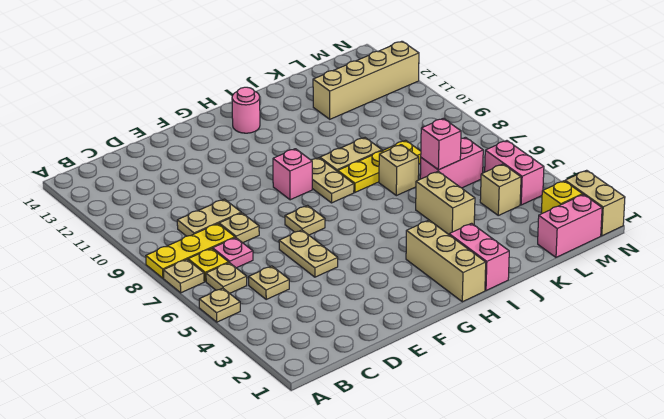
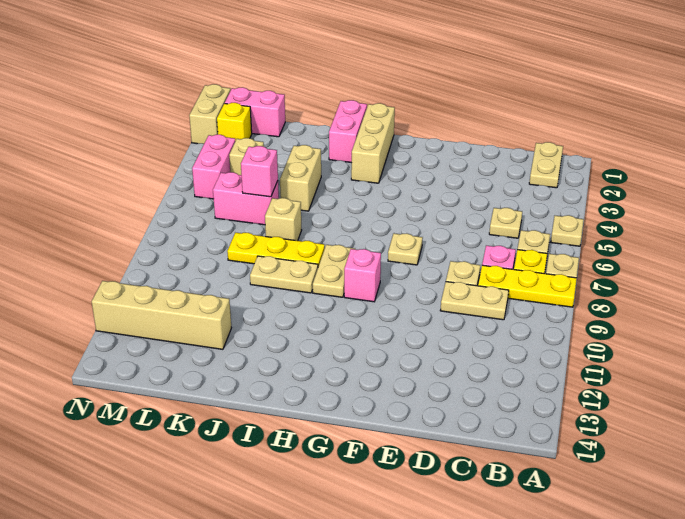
tan plate E5:E6 level 1 -> tan plate B1:B2 level 1
pink round brick H13 level 1 -> none

